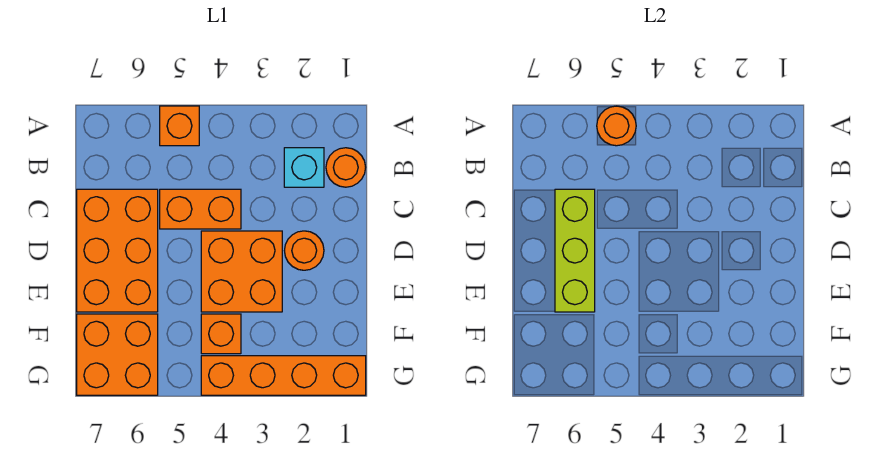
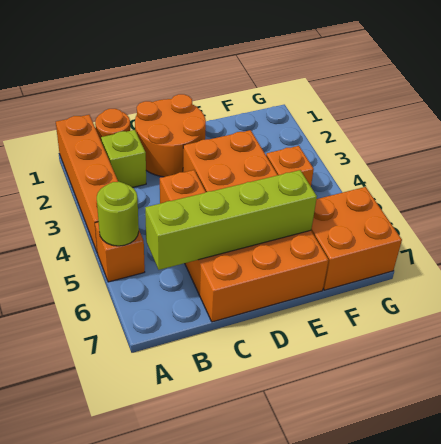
orange round brick A5 level 2 -> lime round brick A5 level 2
cyan brick B2 level 1 -> lime brick B2 level 1
lime brick C6:E6 level 2 -> lime brick B6:E6 level 2
orange round brick D2 level 1 -> orange round brick C1:D2 level 1
orange brick G1:G4 level 1 -> orange brick A1:A4 level 1

